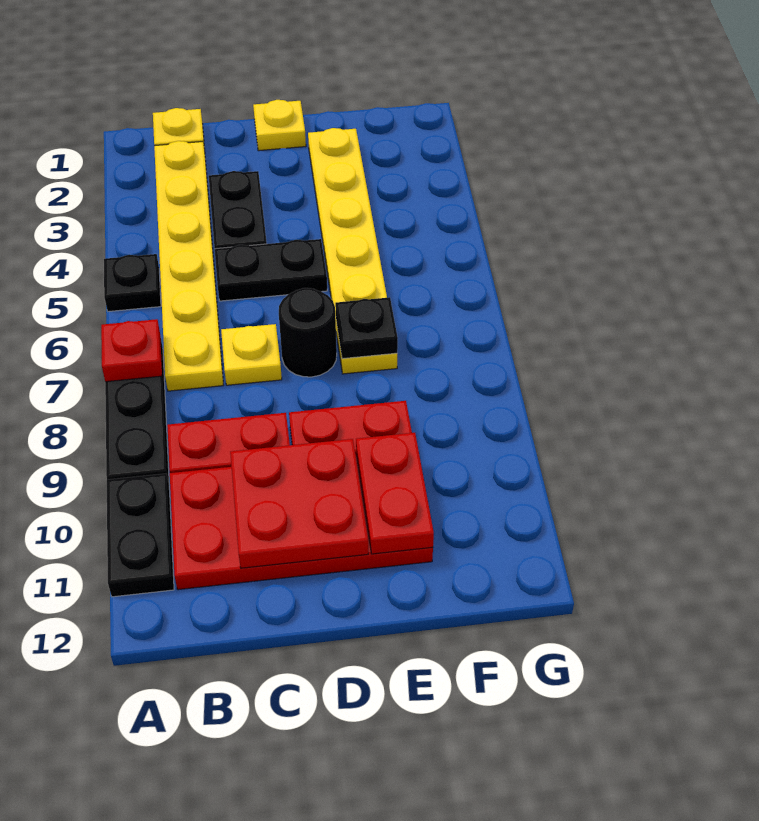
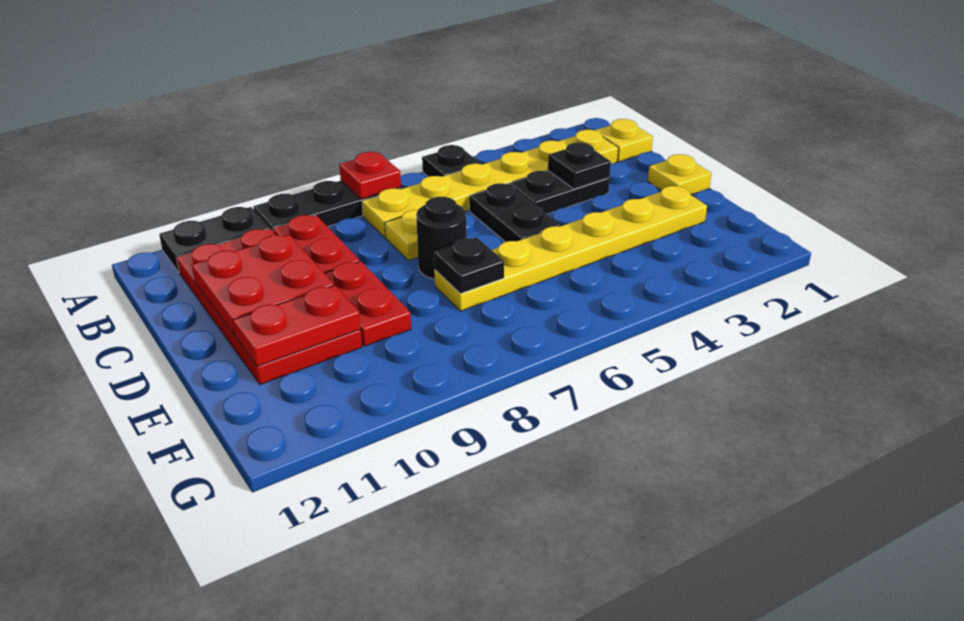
none -> black plate C3 level 2

